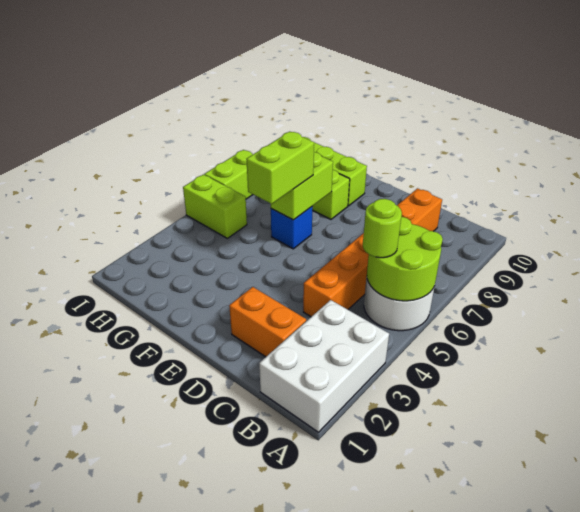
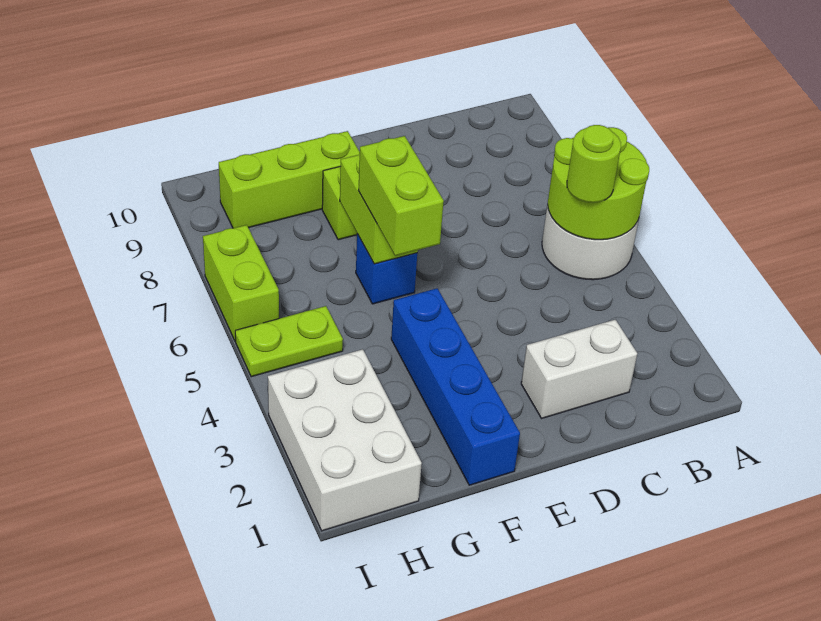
white brick A1:B3 level 1 -> white brick H1:I3 level 1
orange brick C2:D2 level 1 -> white brick C2:D2 level 1
orange brick C4:C9 level 1 -> none
none -> blue brick F1:F4 level 1
lime brick H5:I5 level 1 -> lime plate H5:I5 level 1

